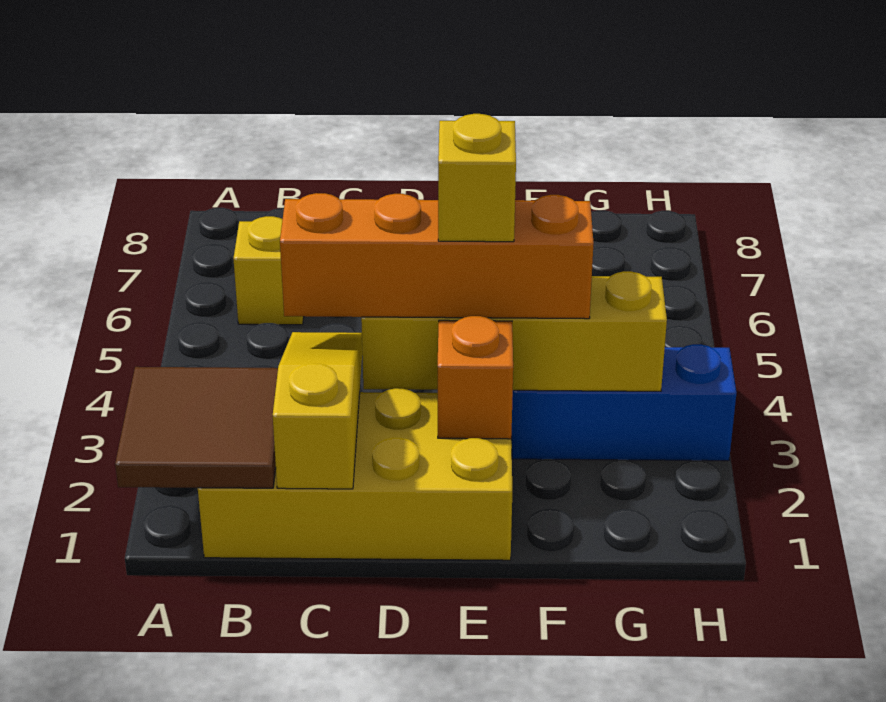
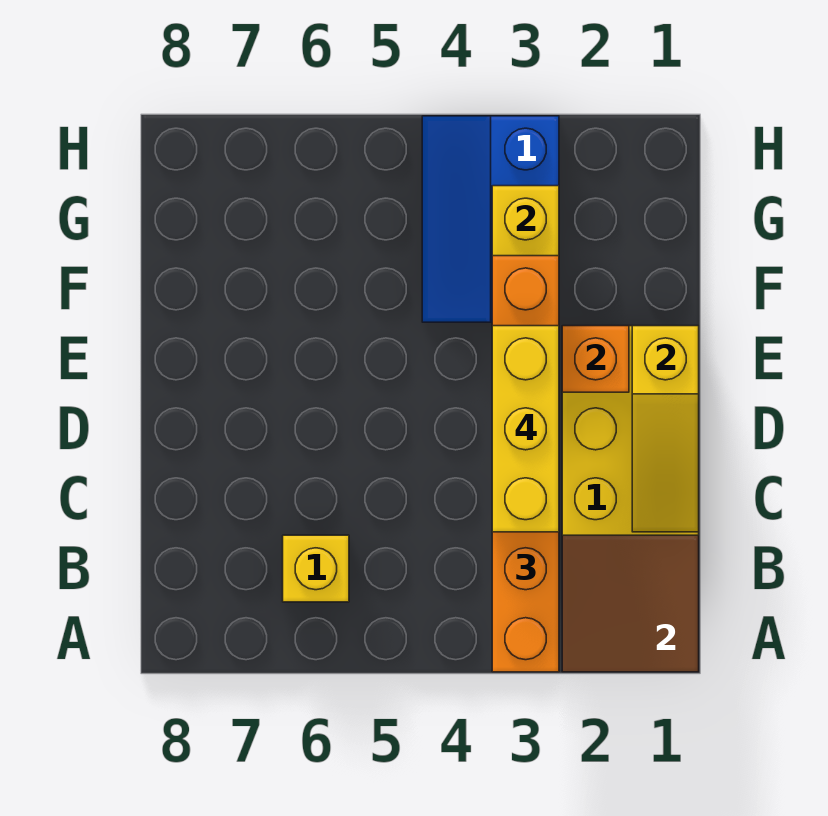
yellow slope C1:C3 level 2 top 1 -> yellow slope C1:E1 level 2 top E
orange brick C3:F3 level 3 -> orange brick A3:F3 level 3
yellow brick E3 level 4 -> yellow brick C3:E3 level 4

